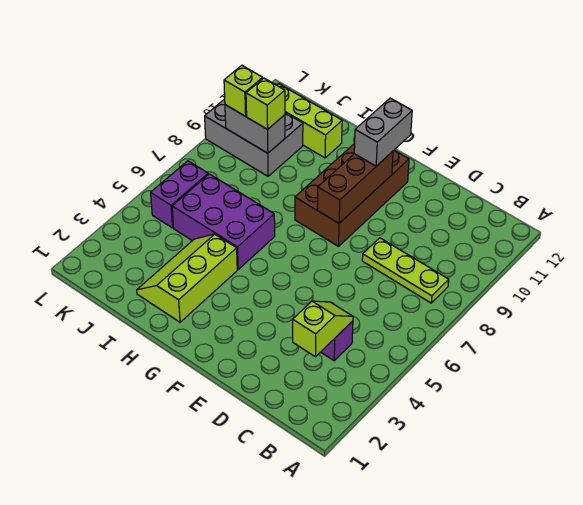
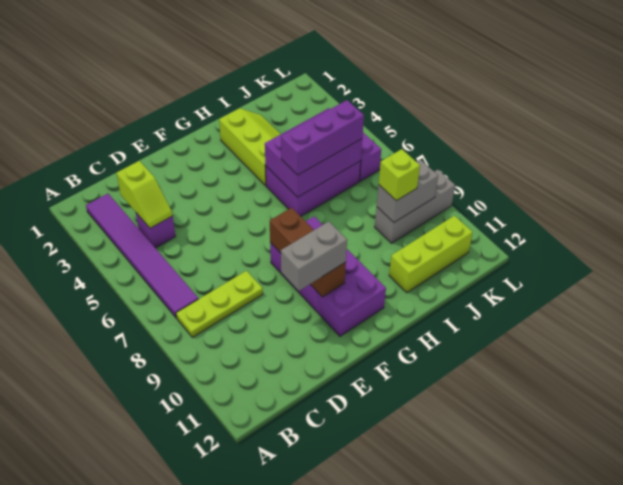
none -> purple tile B2:B7 level 1
brown brick F8:G11 level 1 -> purple brick F8:G11 level 1
grey brick F10:F11 level 3 -> grey brick E10:F10 level 3
none -> purple brick H5:J6 level 2
none -> purple brick H6:J6 level 3
grey brick J9:L10 level 1 -> grey brick J9:L9 level 1
lime brick K9 level 3 -> none

